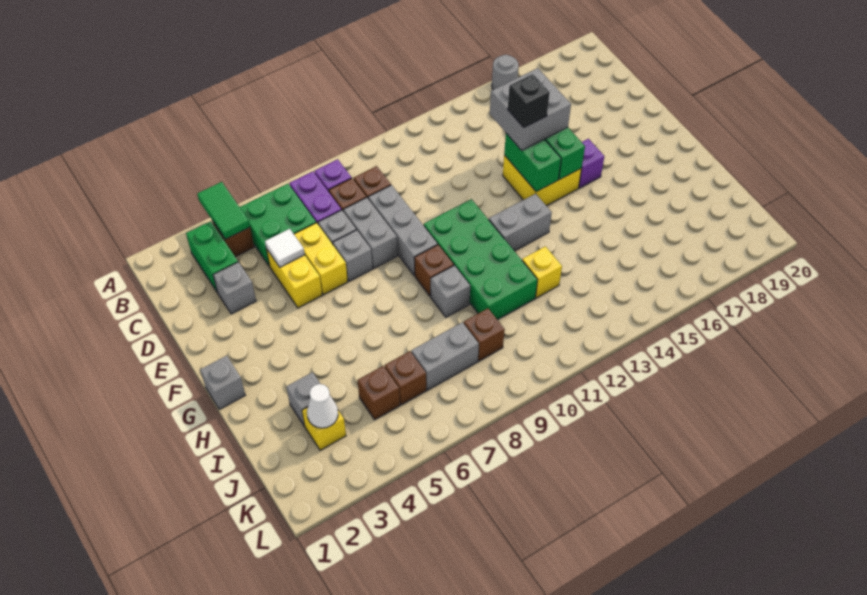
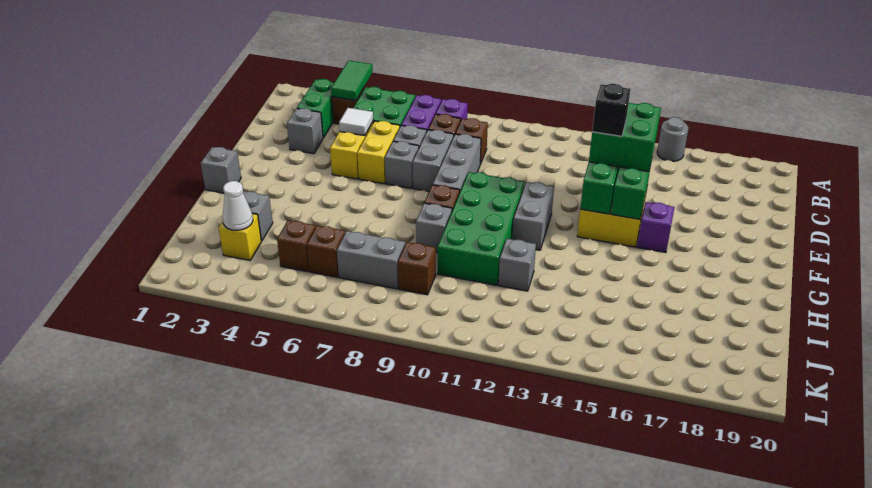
grey brick D14:E15 level 3 -> green brick D14:E15 level 3
grey brick G12:G13 level 1 -> grey brick F12:G12 level 1
yellow brick I12 level 1 -> grey brick I12 level 1

